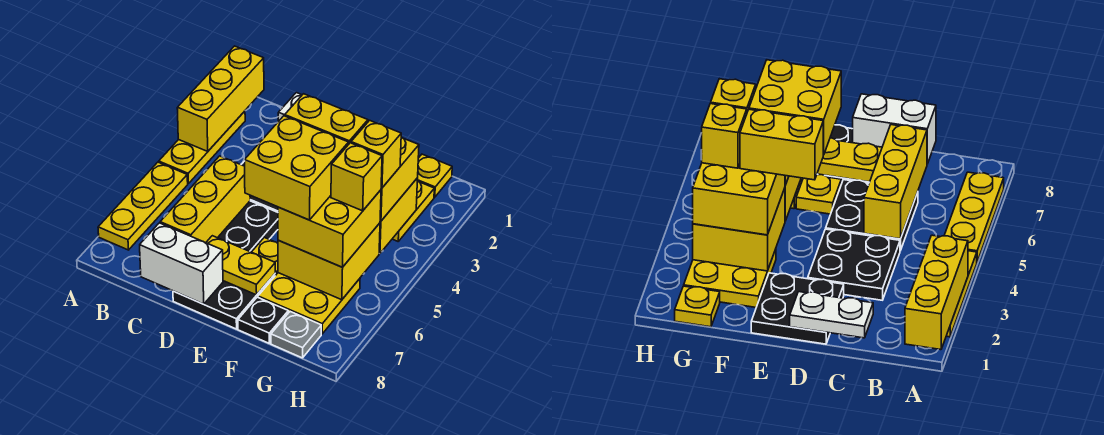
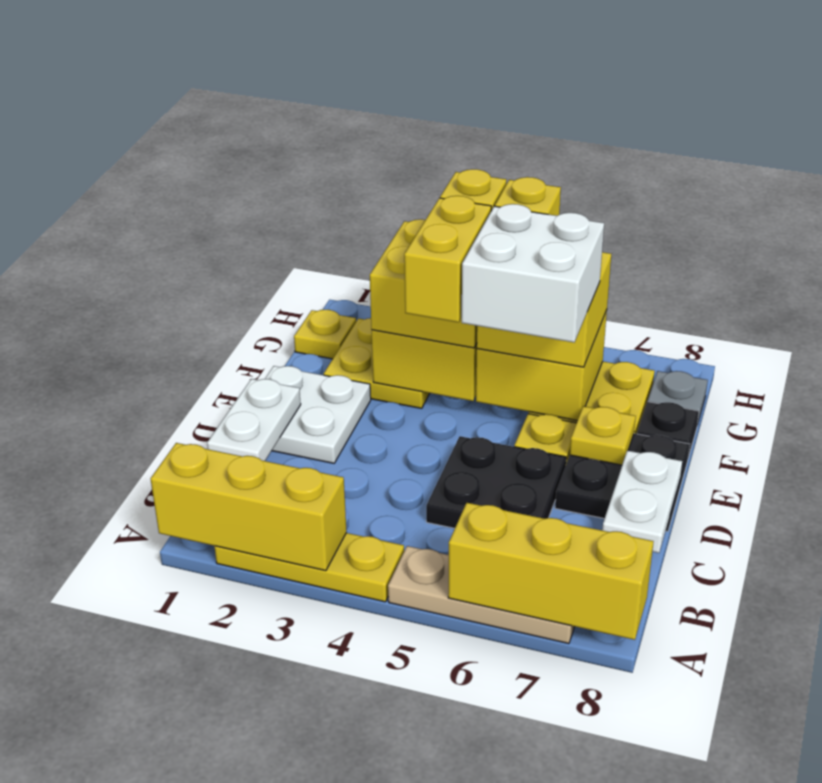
yellow plate A5:A7 level 1 -> tan plate A5:A7 level 1
black plate C3:D4 level 1 -> none
yellow brick C5:C7 level 2 -> yellow brick A6:A8 level 2
white brick C8:D8 level 2 -> white plate C8:D8 level 2
black plate D1:E2 level 1 -> white plate D1:E2 level 1
yellow plate D7:E7 level 2 -> yellow plate E7 level 2
yellow brick E5:F6 level 4 -> white brick E5:F6 level 4

